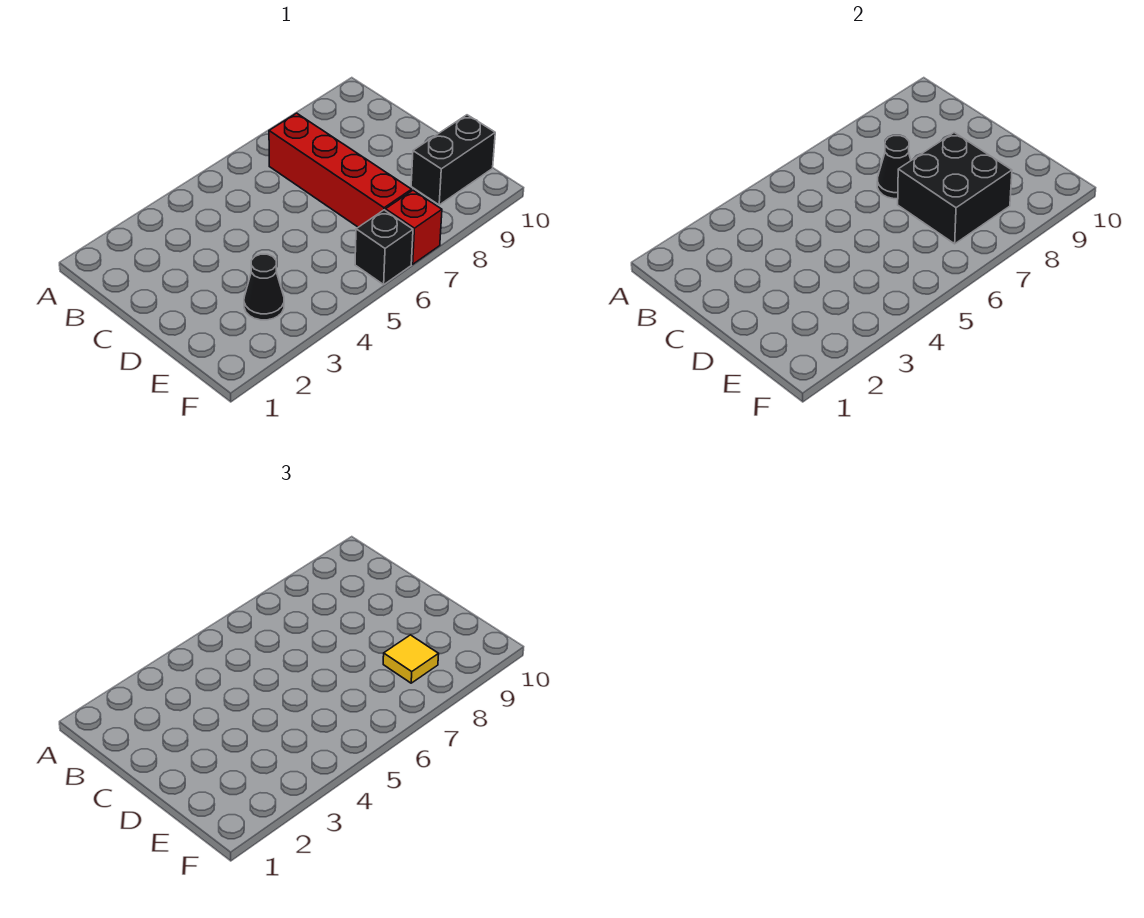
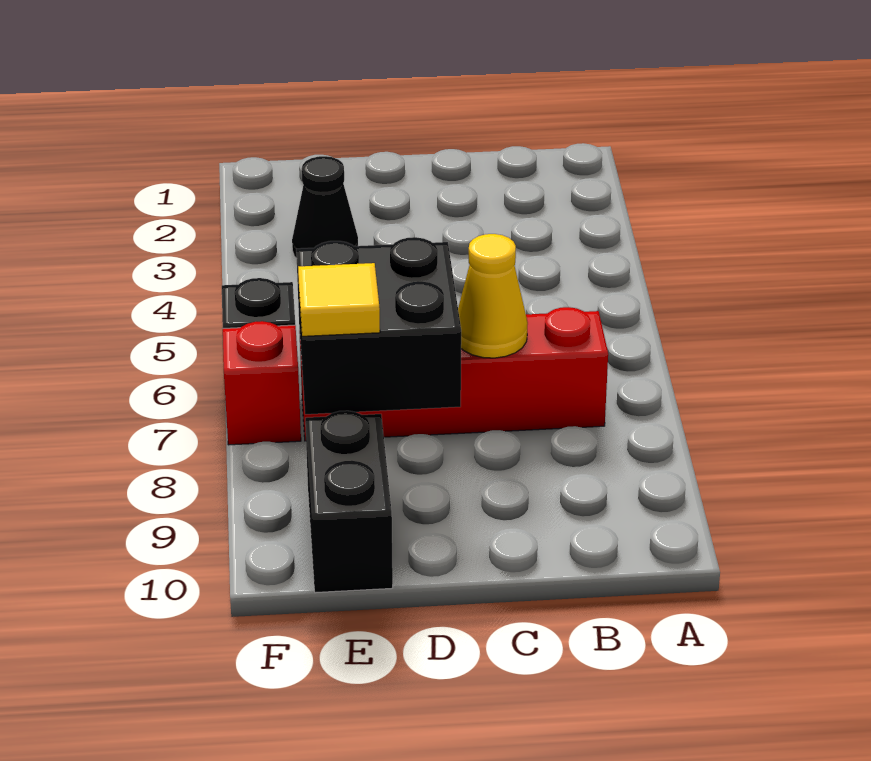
black cone C7 level 2 -> yellow cone C7 level 2

